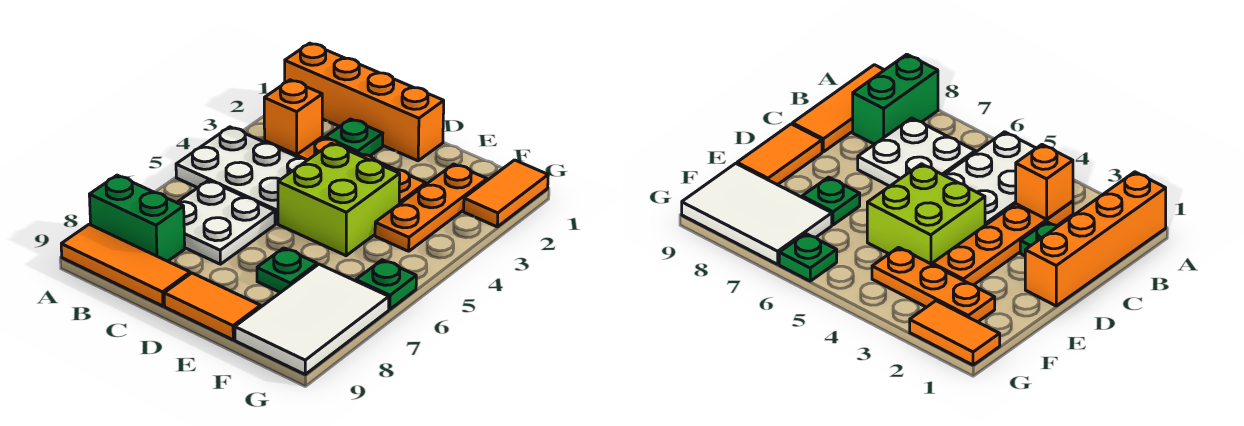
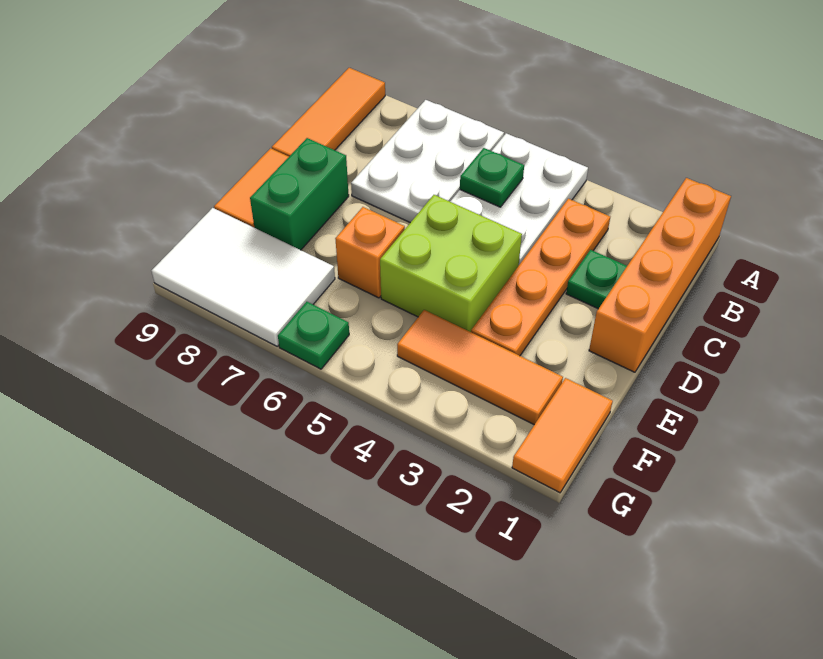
green brick A8:B8 level 1 -> green brick D8:E8 level 1
orange brick B3 level 2 -> orange brick E6 level 1
white plate B6:C7 level 1 -> white plate A6:C7 level 1
green plate E7 level 1 -> green plate B5 level 2
orange plate F2:F4 level 1 -> orange tile F2:F4 level 1
orange tile G1:G2 level 1 -> orange tile F1:G1 level 1

